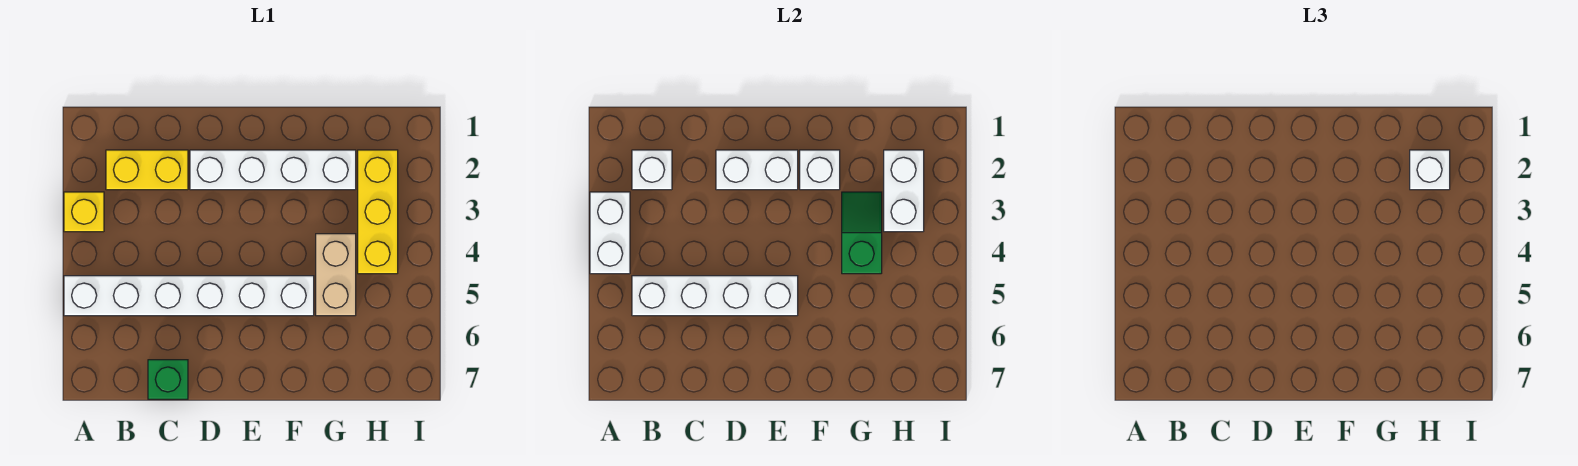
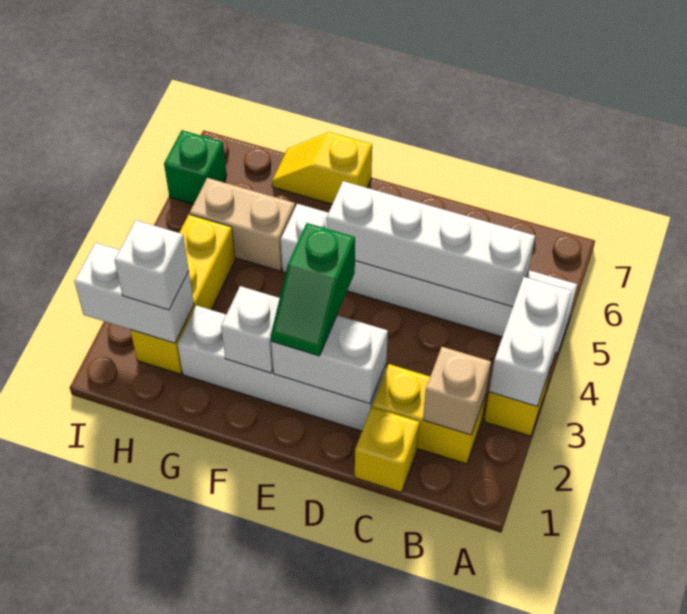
white brick B2 level 2 -> tan brick B2 level 2
none -> yellow brick C1 level 1
green brick C7 level 1 -> green brick I6 level 1
none -> yellow slope F7:G7 level 1 top F
green slope G3:G4 level 2 top 4 -> green slope E2:E3 level 3 top 3
tan brick G4:G5 level 1 -> tan brick G5:H5 level 1
white brick H2:H3 level 2 -> white brick H2:I2 level 2

